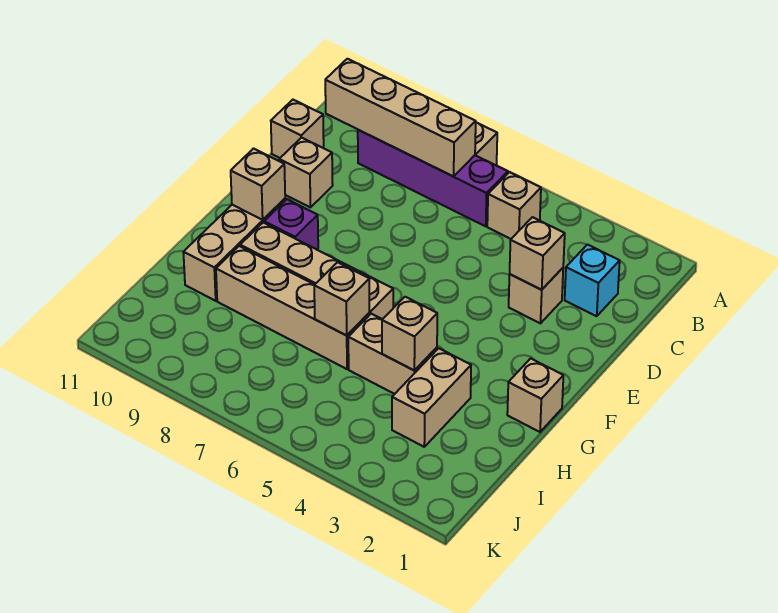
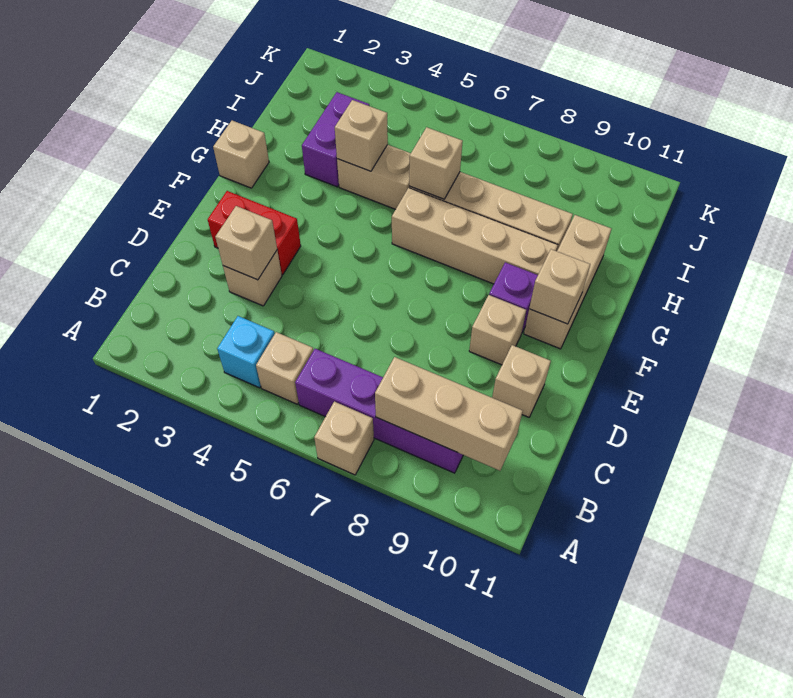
tan brick B7:B10 level 2 -> tan brick B8:B10 level 2
cyan brick C2 level 1 -> cyan brick B4 level 1
tan brick C11 level 1 -> tan brick E9 level 1
none -> red brick E2:E3 level 1
tan brick H3:I3 level 1 -> purple brick H3:I3 level 1

